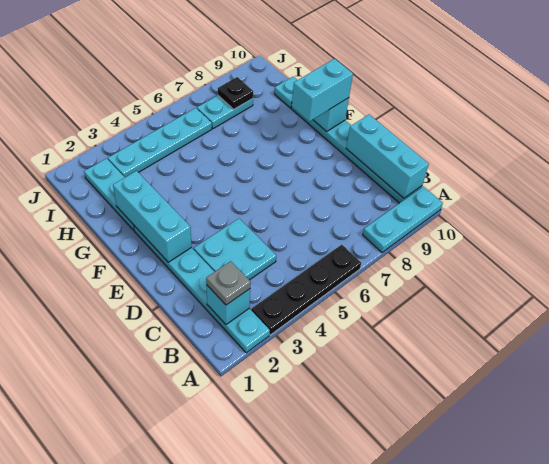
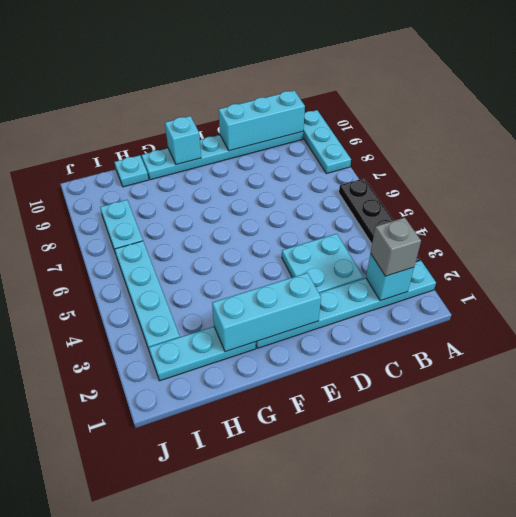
grey plate B2 level 3 -> grey brick B2 level 3
cyan brick F9:F10 level 3 -> none
black plate I8 level 2 -> none

